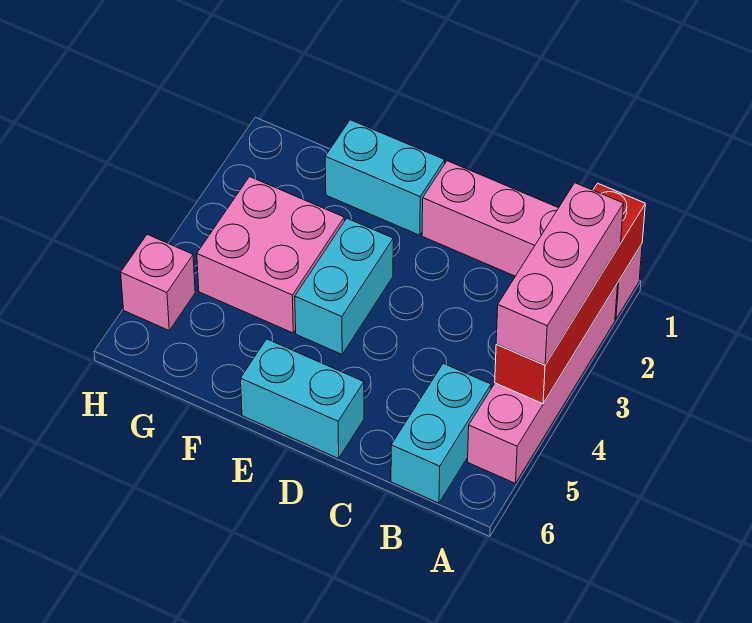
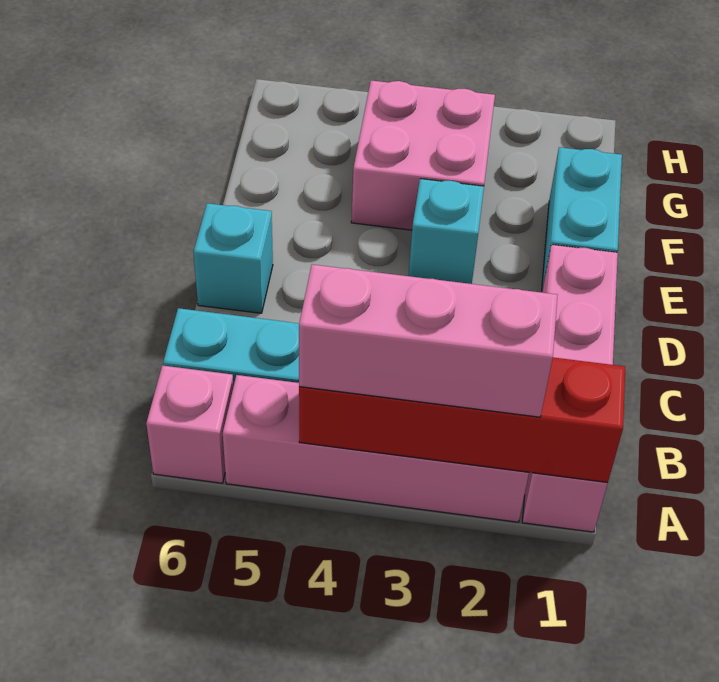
cyan brick D6:E6 level 1 -> cyan brick D6 level 1
cyan brick E3:E4 level 1 -> cyan brick E3 level 1
pink brick H5 level 1 -> pink brick A6 level 1

